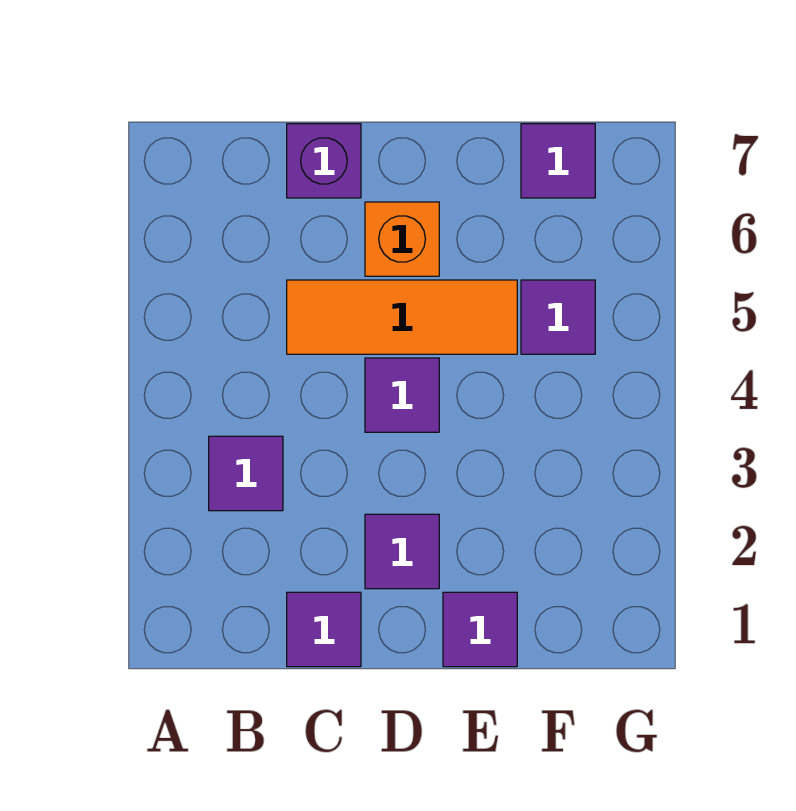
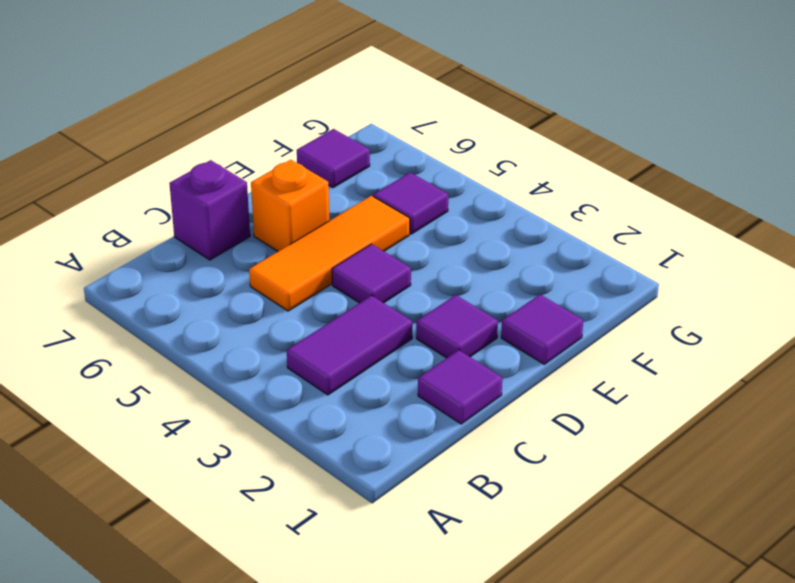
purple tile B3 level 1 -> purple tile B3:C3 level 1

